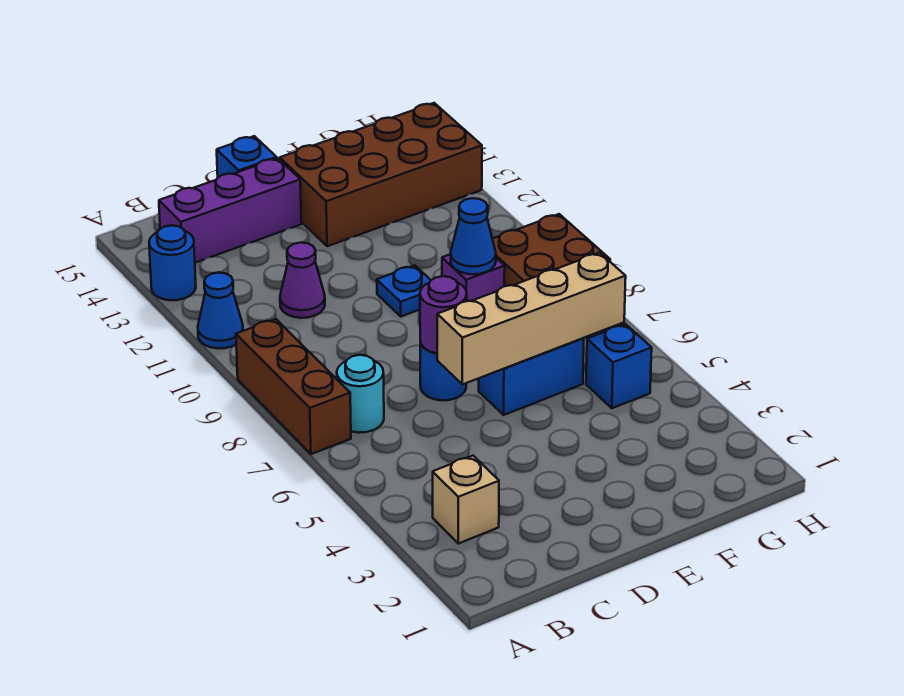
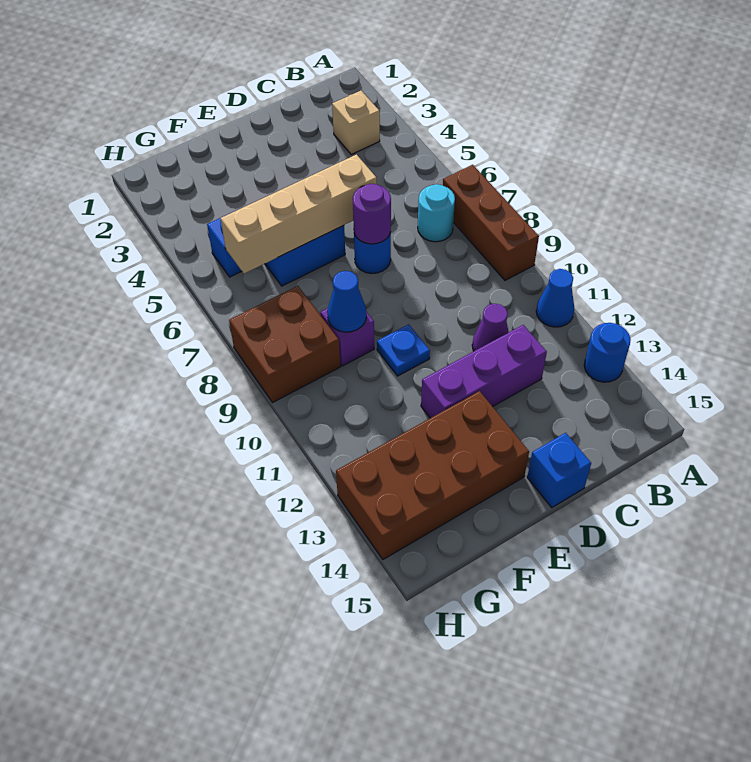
purple brick B14:D14 level 1 -> purple brick C12:E12 level 1

